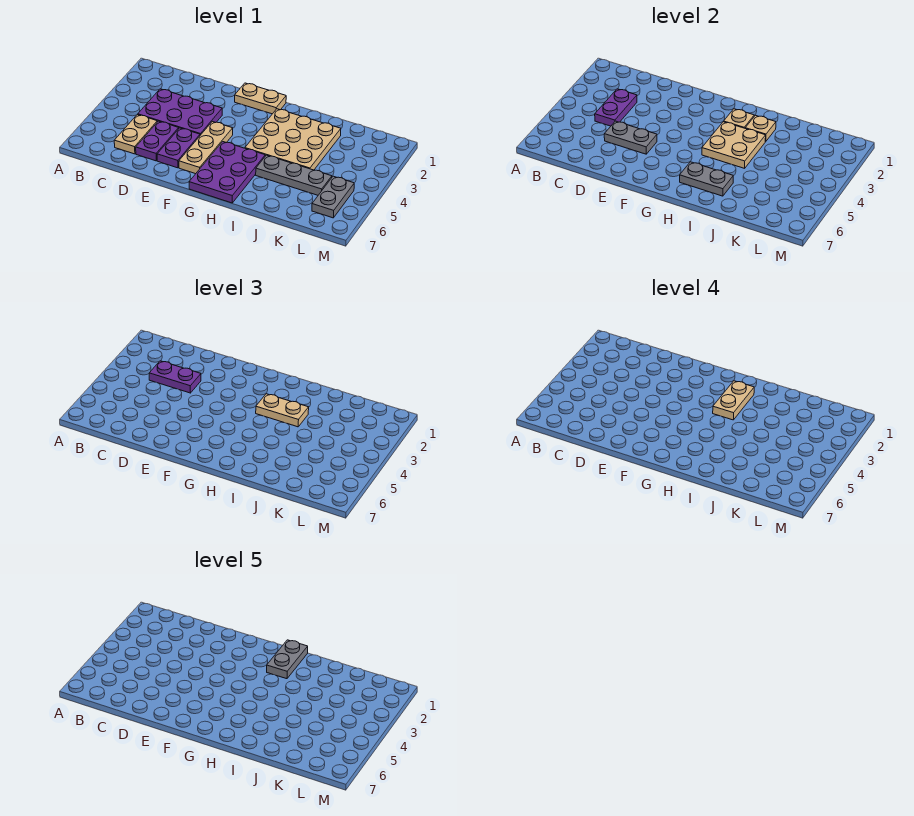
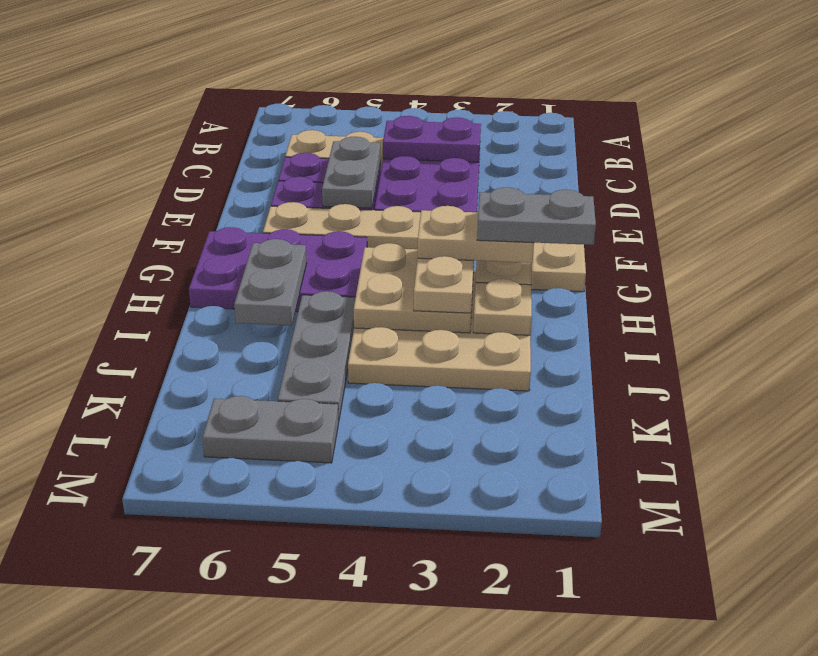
purple plate C3:D3 level 3 -> none

